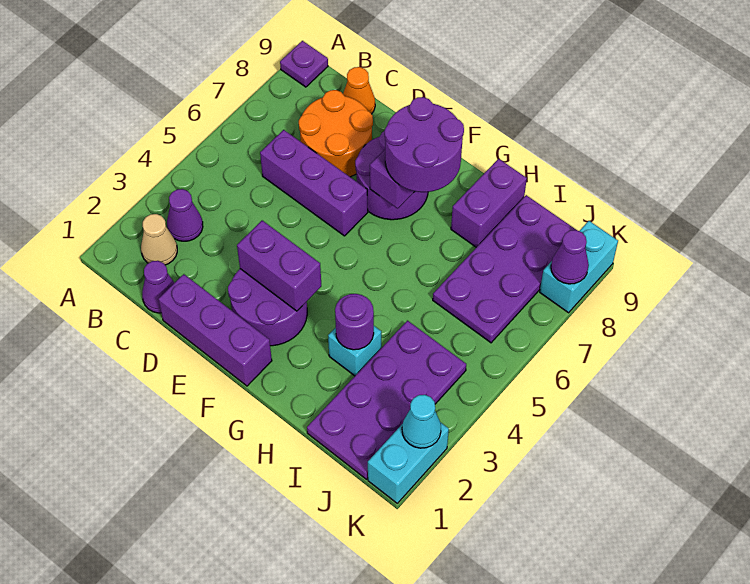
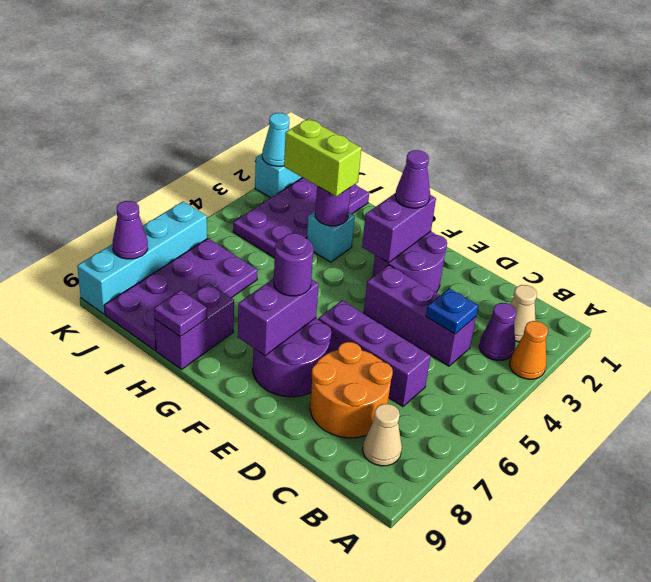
purple plate A9 level 1 -> purple plate H9 level 2
none -> tan cone B8 level 1
purple cone C1 level 1 -> purple cone F2 level 3
none -> blue plate C4 level 2
orange cone C9 level 1 -> orange cone A3 level 1
purple brick D1:F1 level 1 -> purple brick C4:E4 level 1
purple brick E3:F3 level 2 -> purple brick F2:F3 level 2
purple round brick F7:G8 level 3 -> purple round brick F7 level 3
none -> lime brick H3:I3 level 3
cyan brick K8:K9 level 1 -> cyan brick K6:K9 level 1

